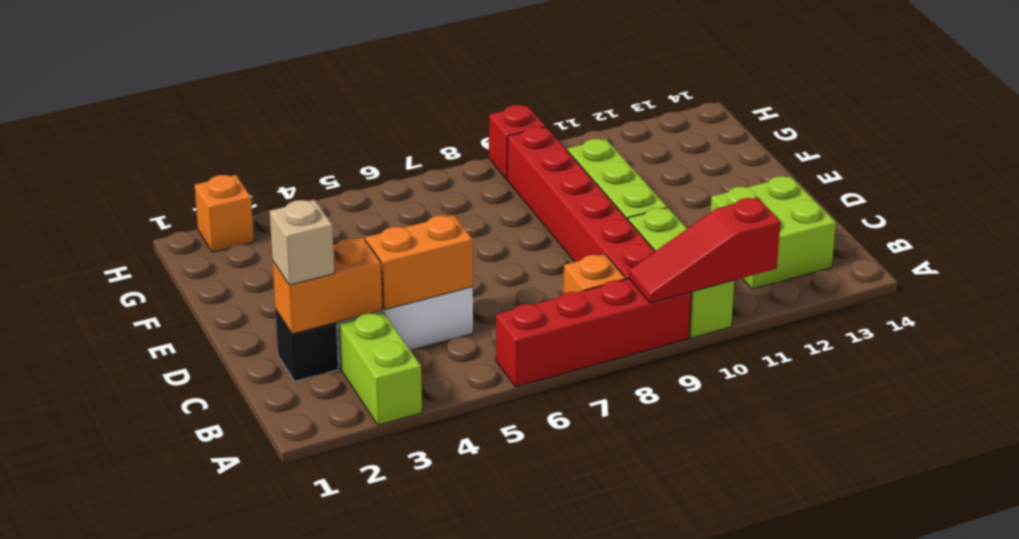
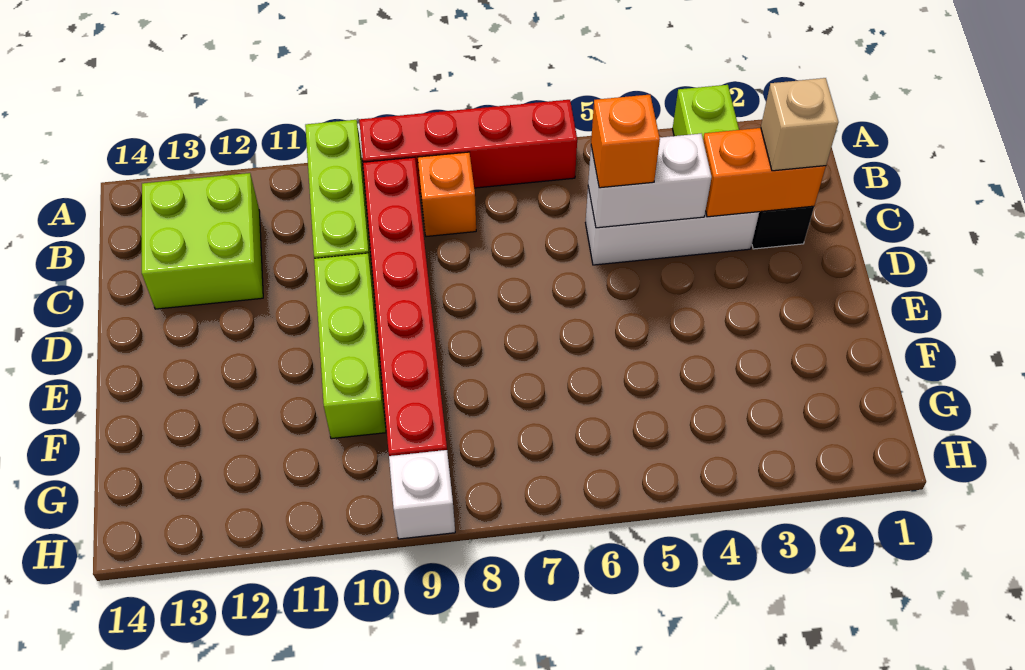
red slope A9:A11 level 2 top 11 -> none
orange brick C4:C5 level 2 -> white brick C4:C5 level 2
orange brick H2 level 1 -> orange brick C5 level 3
red brick H9 level 1 -> white brick H9 level 1

